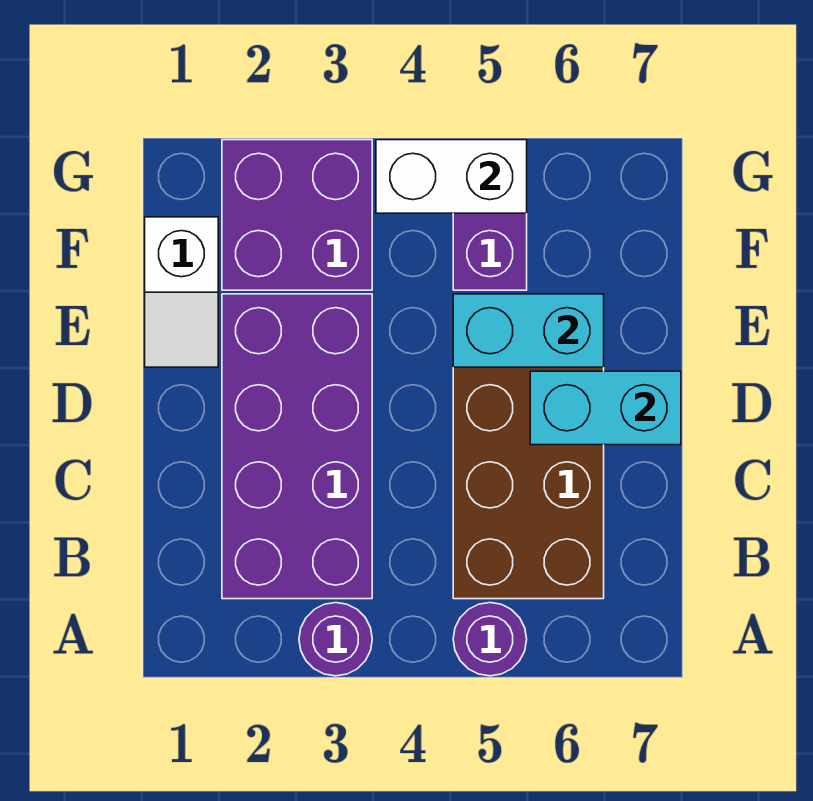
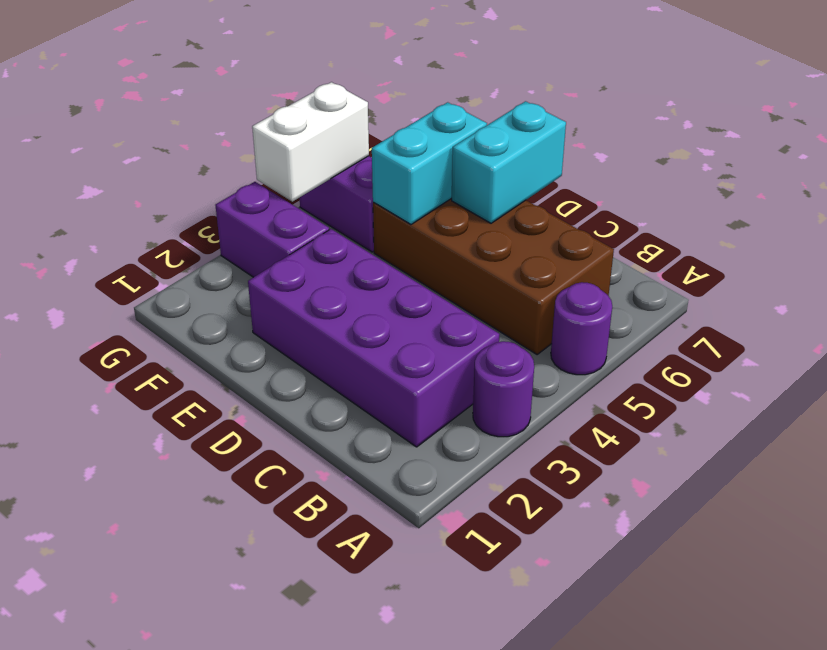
white slope E1:F1 level 1 top F -> none
purple brick F2:G3 level 1 -> purple brick F3:G3 level 1

